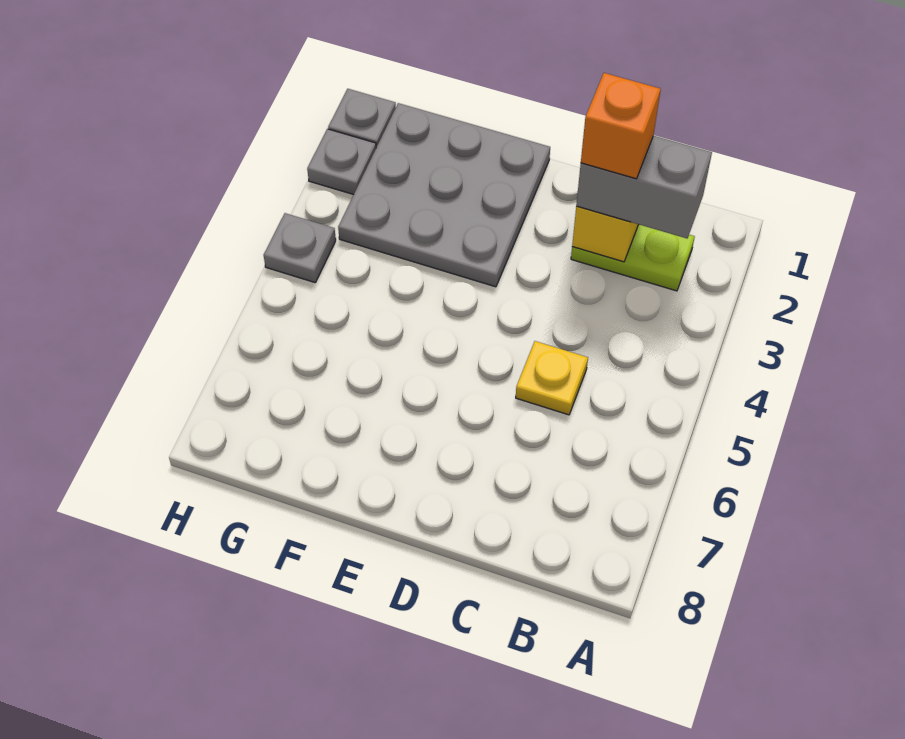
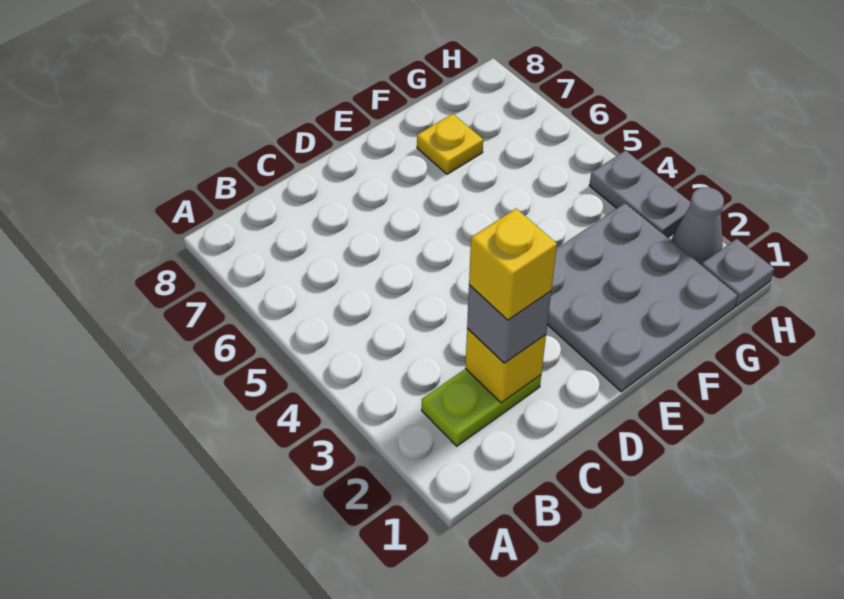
grey brick B2:C2 level 3 -> grey brick C2 level 3
orange brick C2 level 4 -> yellow brick C2 level 4
yellow plate C5 level 1 -> yellow plate F7 level 1
grey plate H2 level 1 -> grey cone H2 level 1
grey plate H4 level 1 -> grey plate H3:H4 level 1

